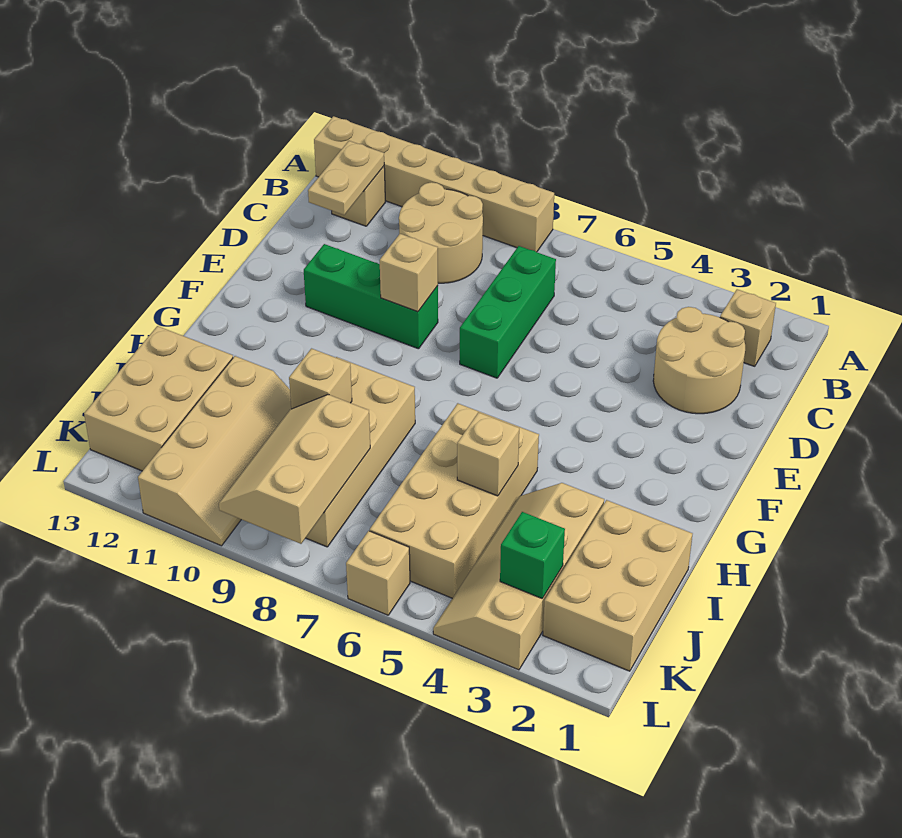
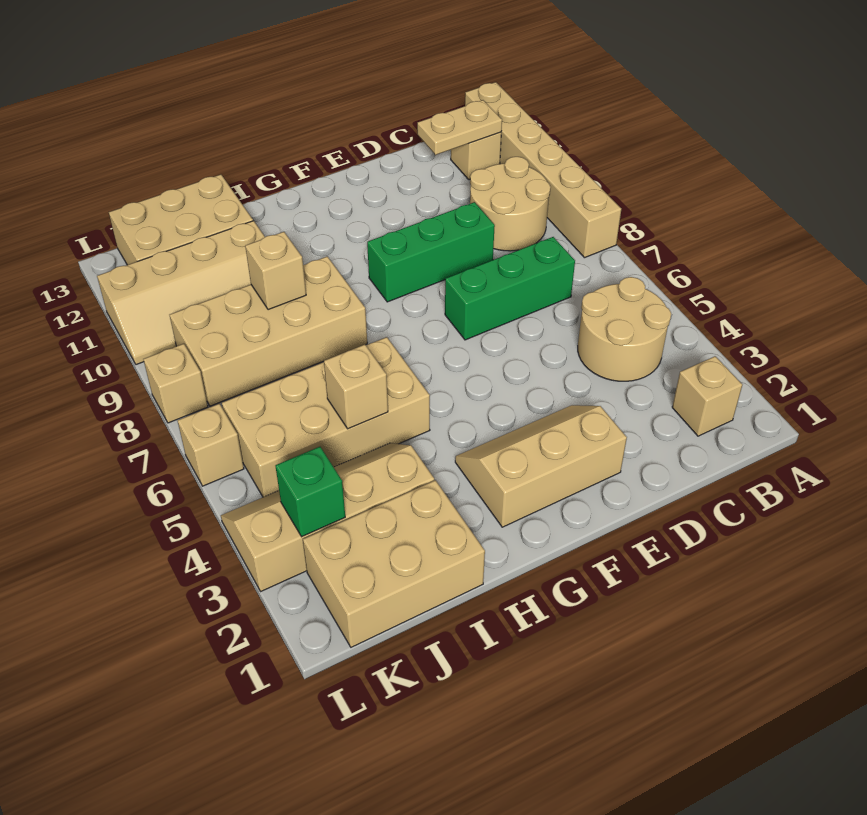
tan round brick C2:D3 level 1 -> tan round brick B4:C5 level 1
green brick E9:E11 level 1 -> green brick D9:F9 level 1
tan brick E9 level 2 -> tan brick L8 level 1
tan slope J8:L9 level 2 top 8 -> tan slope E2:G3 level 1 top 2

